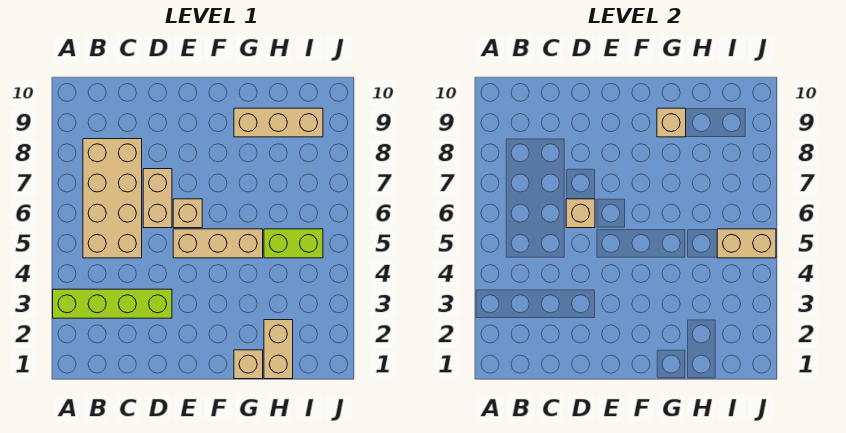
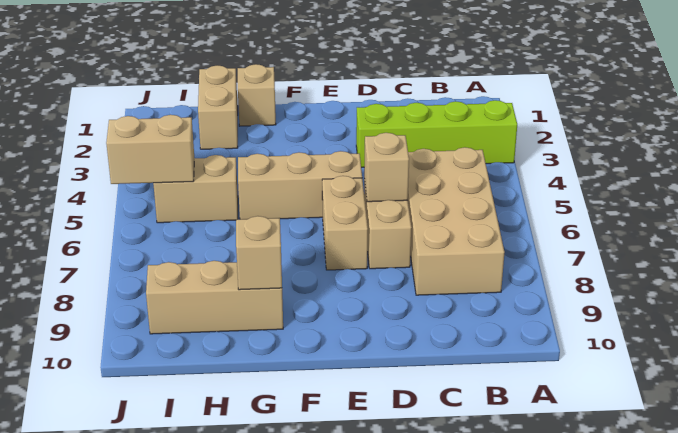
tan brick E6 level 1 -> tan brick E6:E7 level 1
lime brick H5:I5 level 1 -> tan brick H5:I5 level 1

